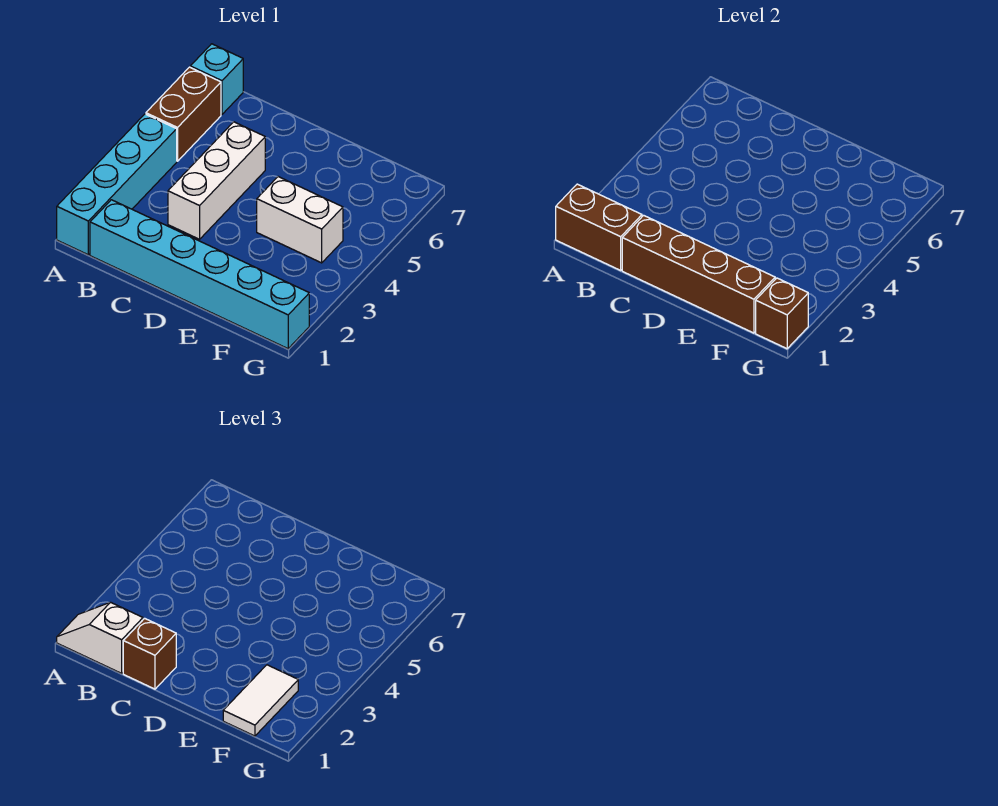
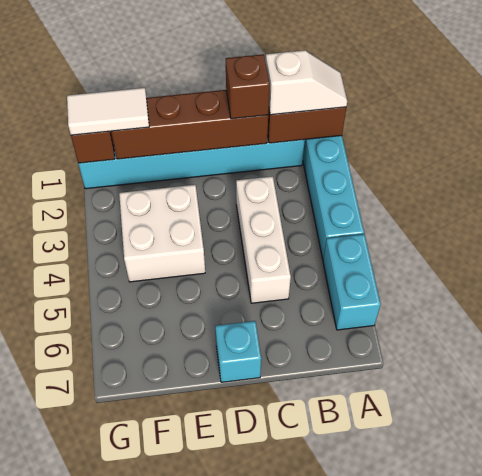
brown brick A5:A6 level 1 -> cyan brick A5:A6 level 1
cyan brick A7 level 1 -> cyan brick D7 level 1
white brick E4:F4 level 1 -> white brick E3:F4 level 1
white tile F1:F2 level 3 -> white tile F1:G1 level 3

